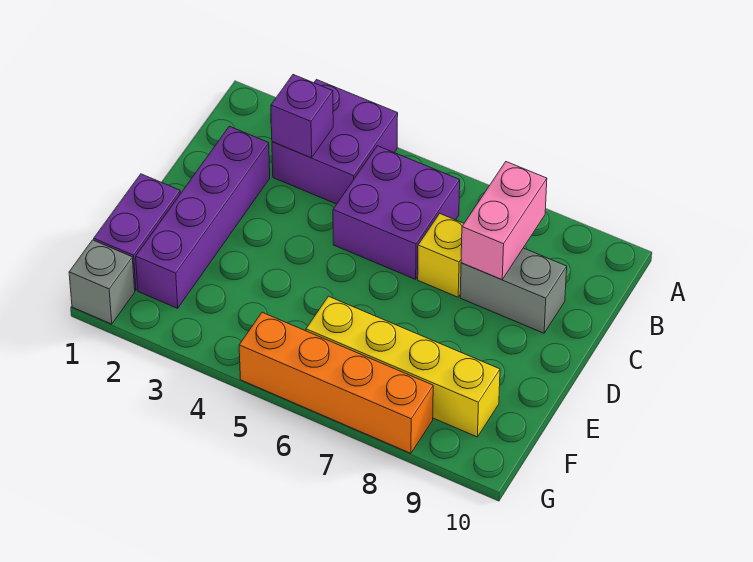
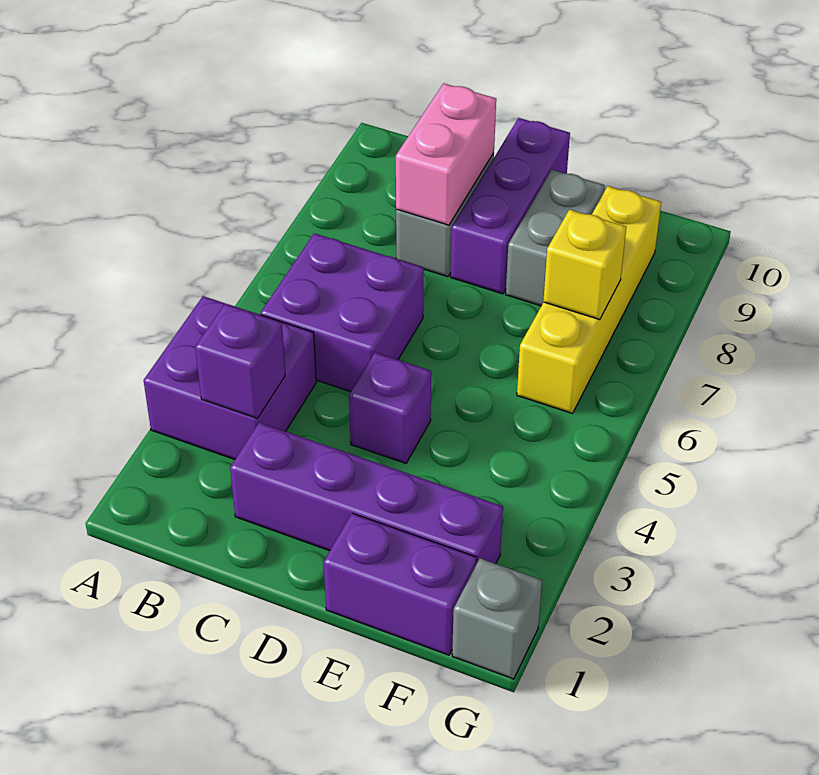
pink brick B8:C8 level 2 -> pink brick C8:C9 level 2
yellow brick C7 level 1 -> yellow brick F7 level 2
none -> purple brick D4 level 1
none -> purple brick D8:D10 level 1
none -> grey brick E8:E9 level 1
orange brick G5:G8 level 1 -> none

